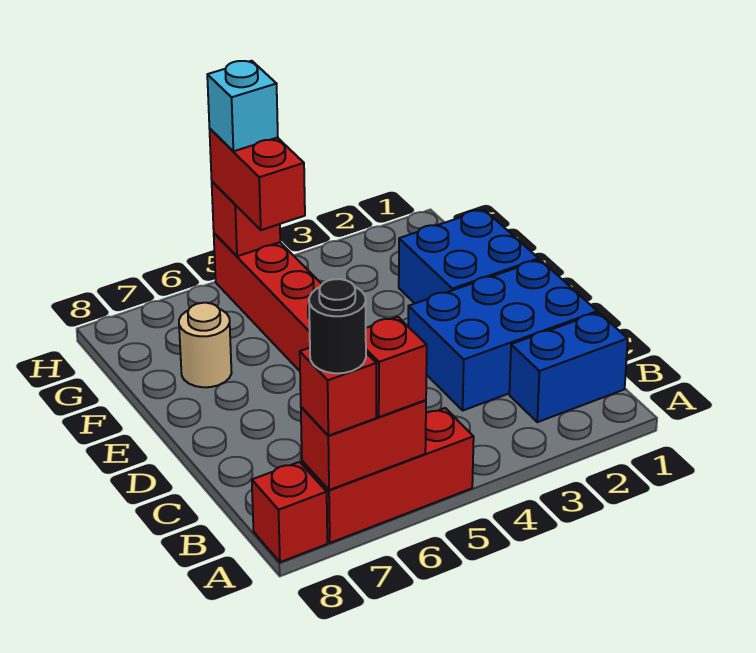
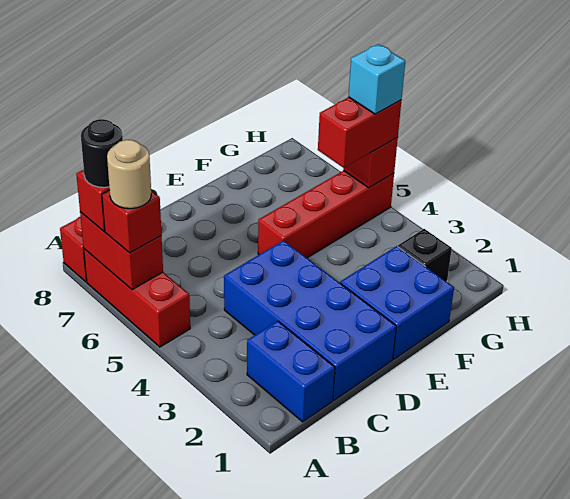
blue brick C1:D3 level 1 -> blue brick C1:D4 level 1
tan round brick F7 level 1 -> tan round brick A6 level 4
none -> black brick G2 level 1

